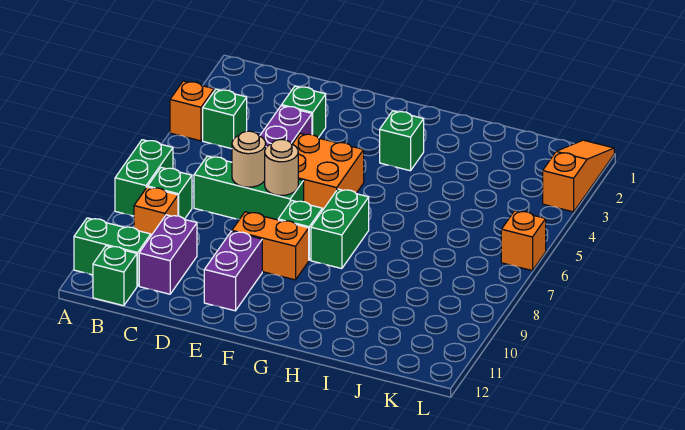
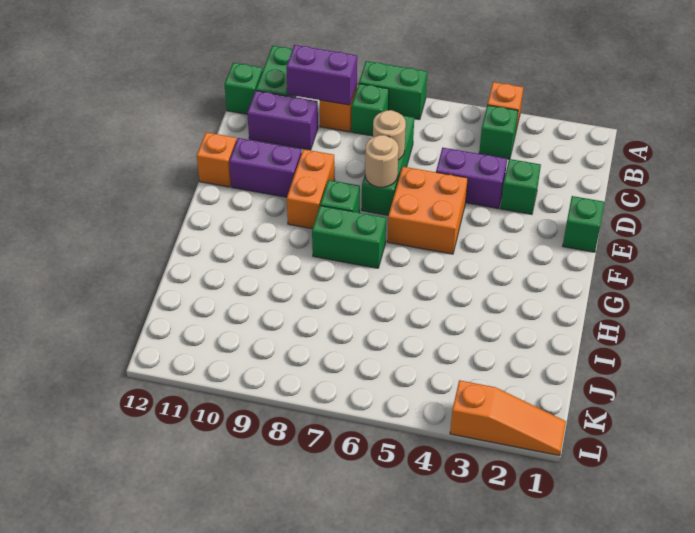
none -> purple brick B9:B10 level 2
green brick G3 level 1 -> green brick E1 level 1
orange brick L6 level 1 -> orange brick E12 level 1

